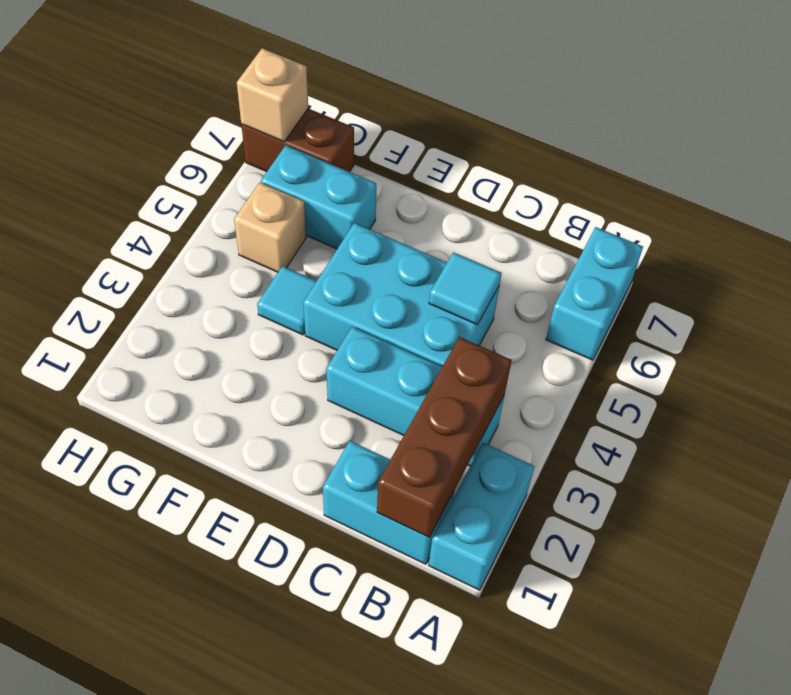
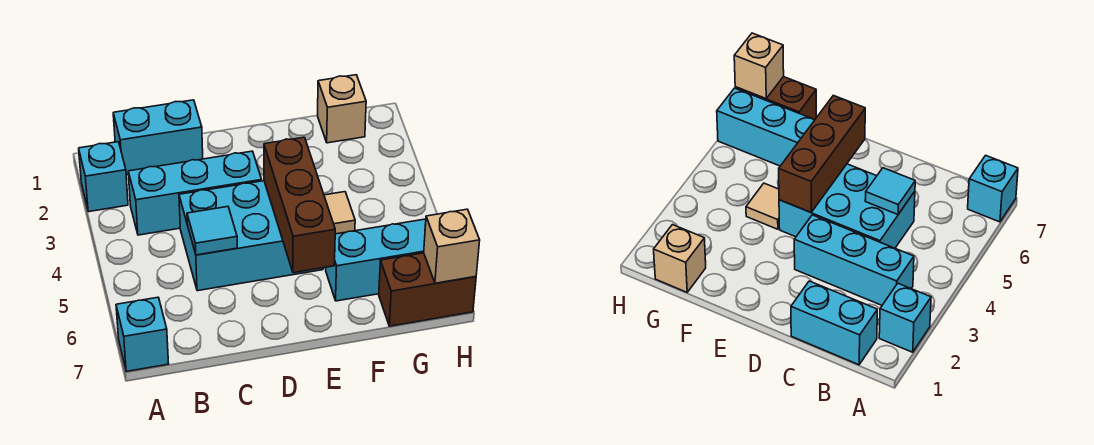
cyan brick A1:A2 level 1 -> cyan brick A2 level 1
cyan brick A6:A7 level 1 -> cyan brick A7 level 1
brown brick B1:B3 level 2 -> brown brick E4:E6 level 2
cyan tile F4 level 1 -> tan tile F4 level 1
cyan brick F6:G6 level 1 -> cyan brick F6:H6 level 1
tan brick G5 level 1 -> tan brick G1 level 1

